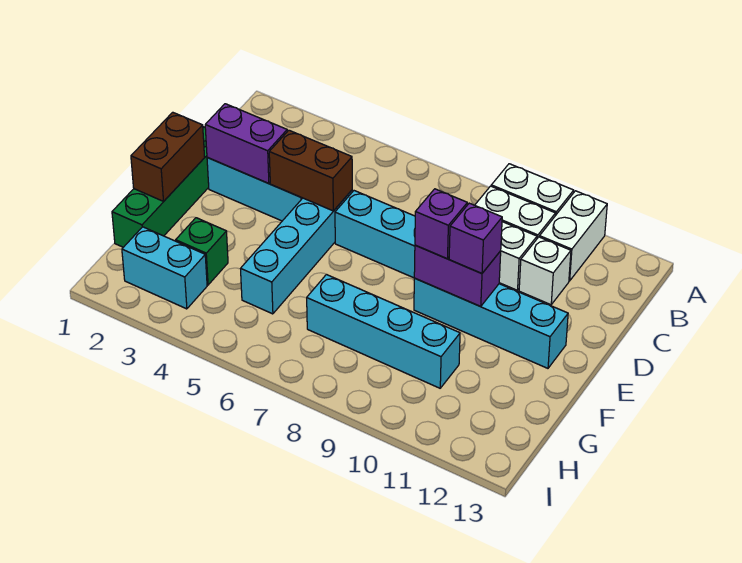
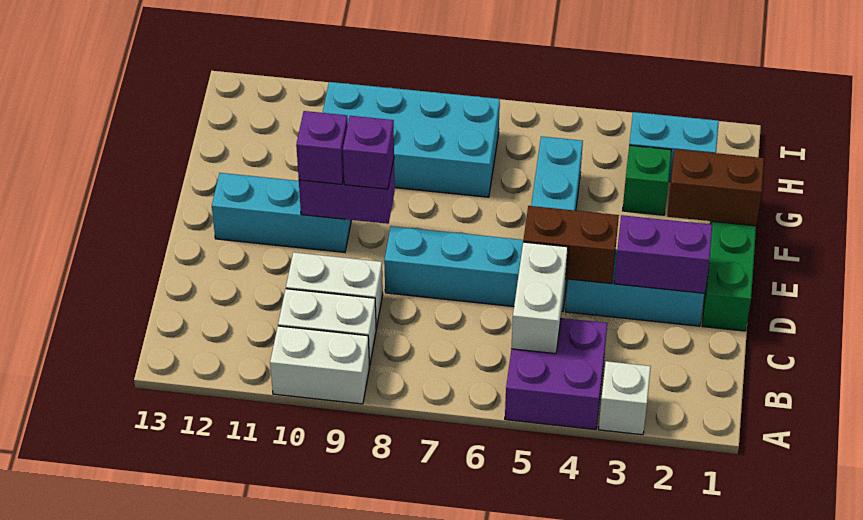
none -> purple brick A4:B5 level 1
white brick A11:B11 level 1 -> white brick B5:C5 level 2
white brick C11 level 1 -> white brick A3 level 1
brown brick E1:F1 level 2 -> brown brick F1:F2 level 2
cyan brick E9:E12 level 1 -> cyan brick E10:E12 level 1
cyan brick G7:G10 level 1 -> cyan brick G7:H10 level 1

